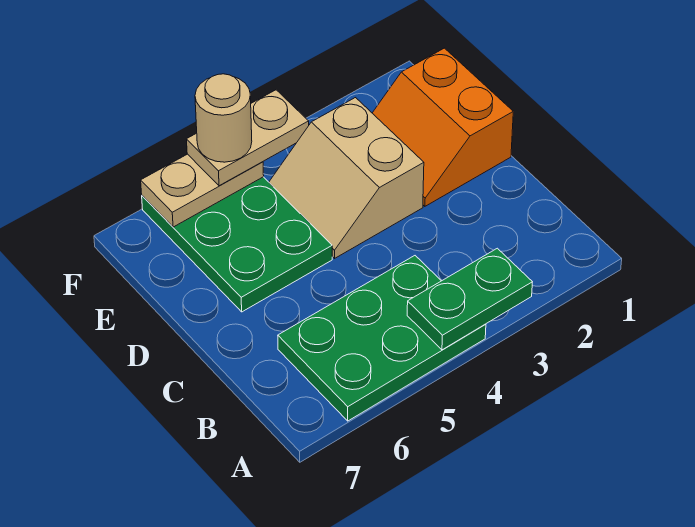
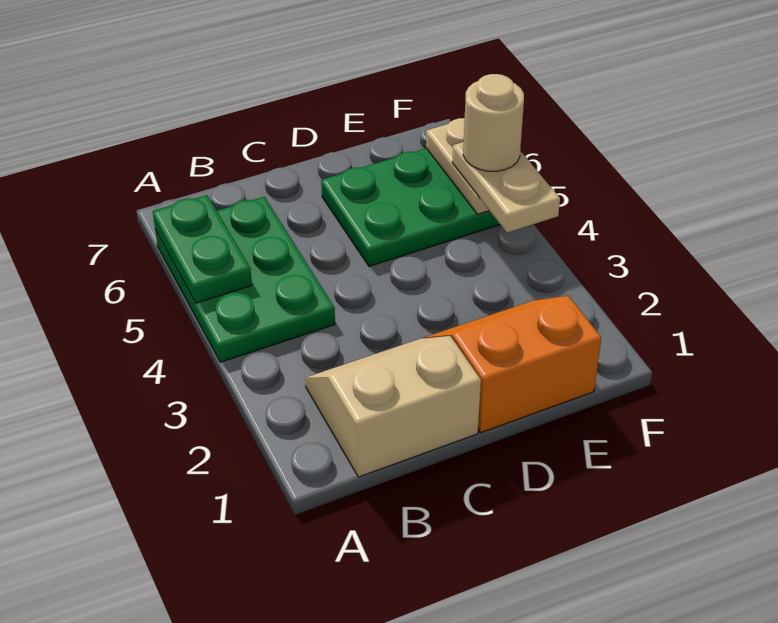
green plate A3:A4 level 2 -> green plate A5:A6 level 2
tan slope D3:E4 level 1 top 3 -> tan slope B1:C2 level 1 top 1

